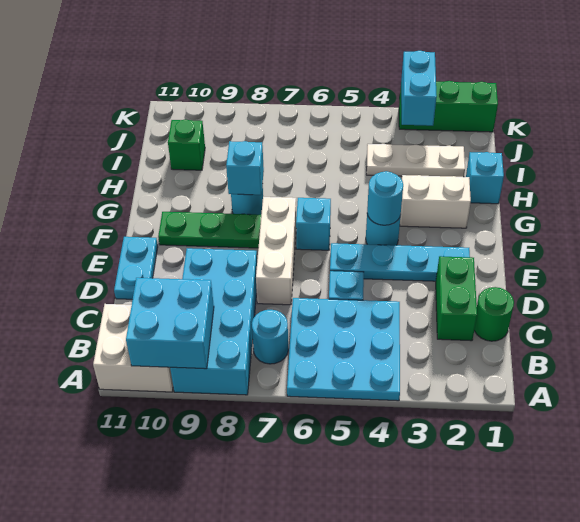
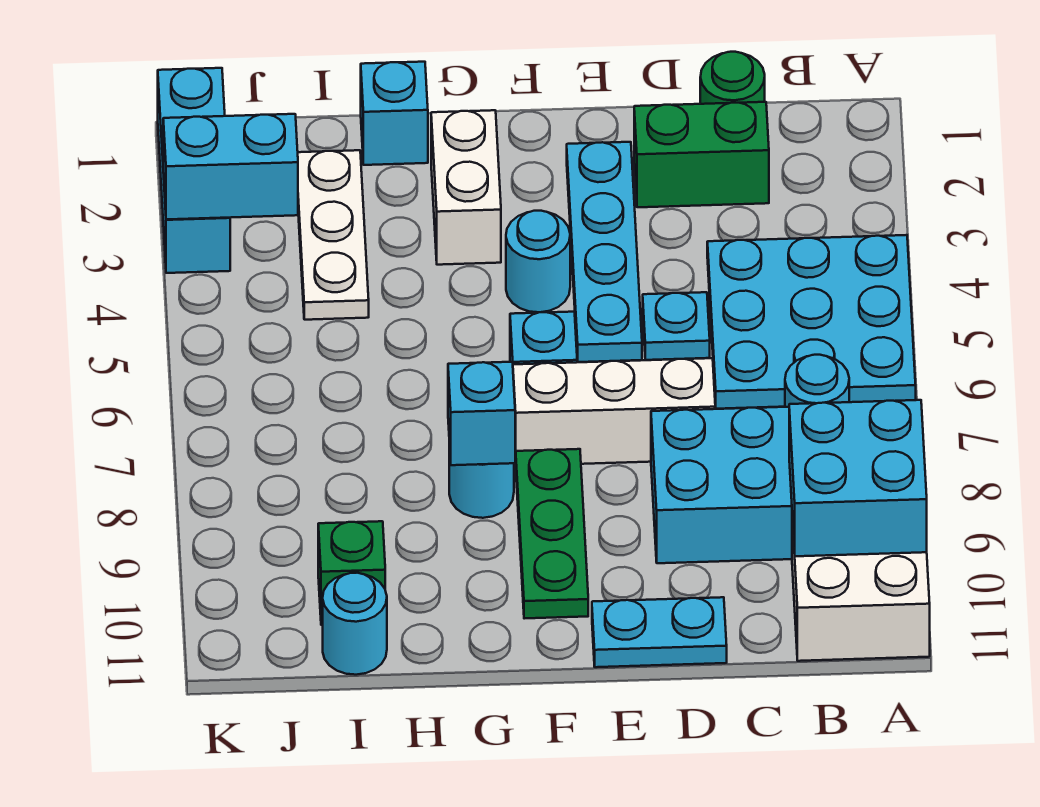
cyan round brick F4 level 2 -> cyan round brick I11 level 1
green brick K1:K3 level 1 -> cyan brick K1:K3 level 1

